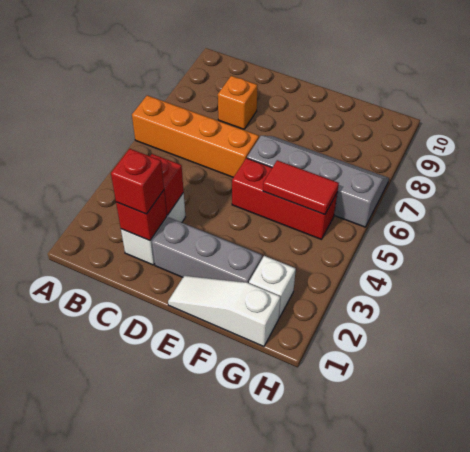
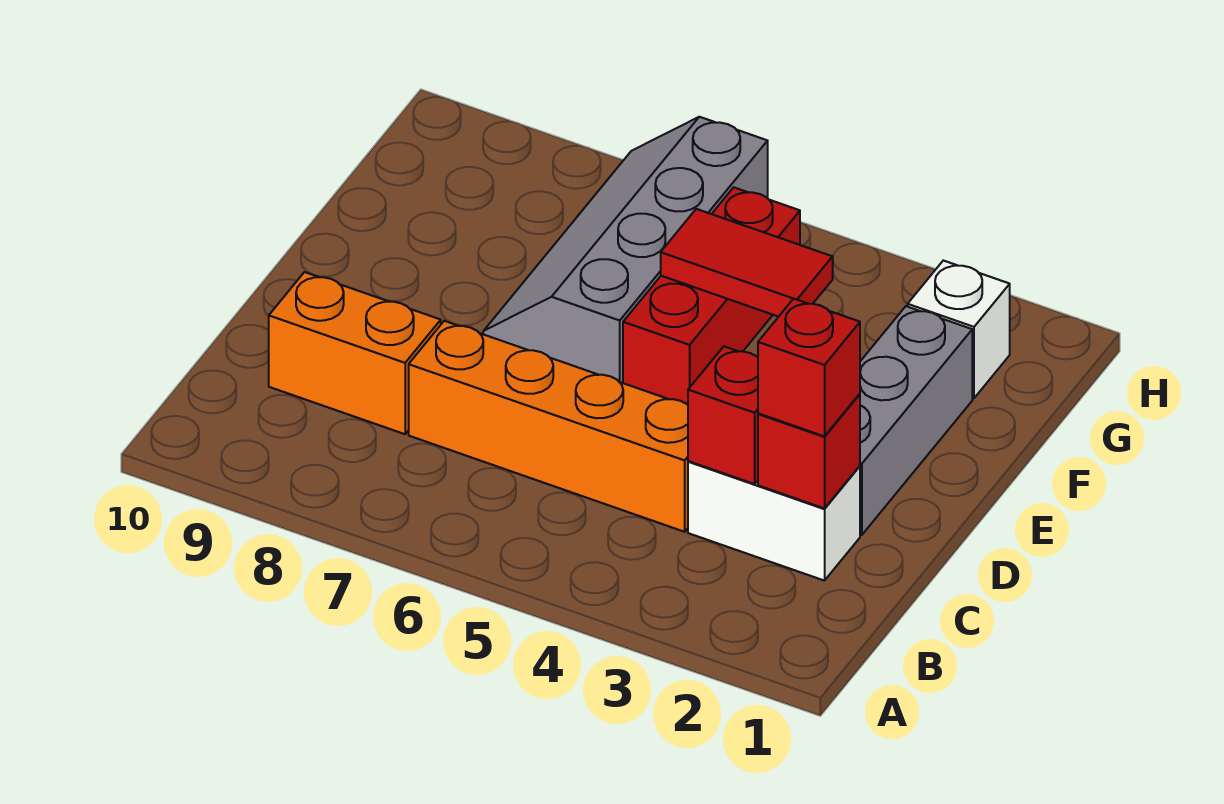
orange brick A6:D6 level 1 -> orange brick C4:C7 level 1
orange brick C8 level 1 -> orange brick C8:C9 level 1
white slope E1:G1 level 1 top G -> none
red tile F5:G5 level 2 -> red tile F4:F5 level 2

